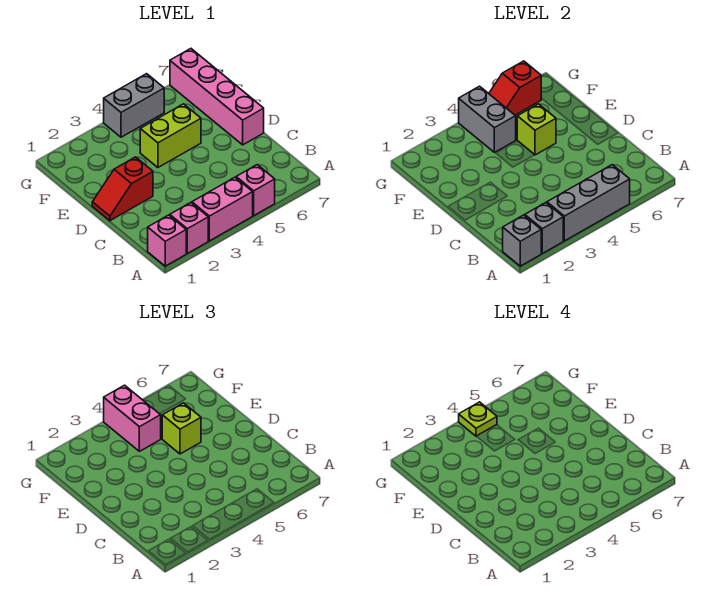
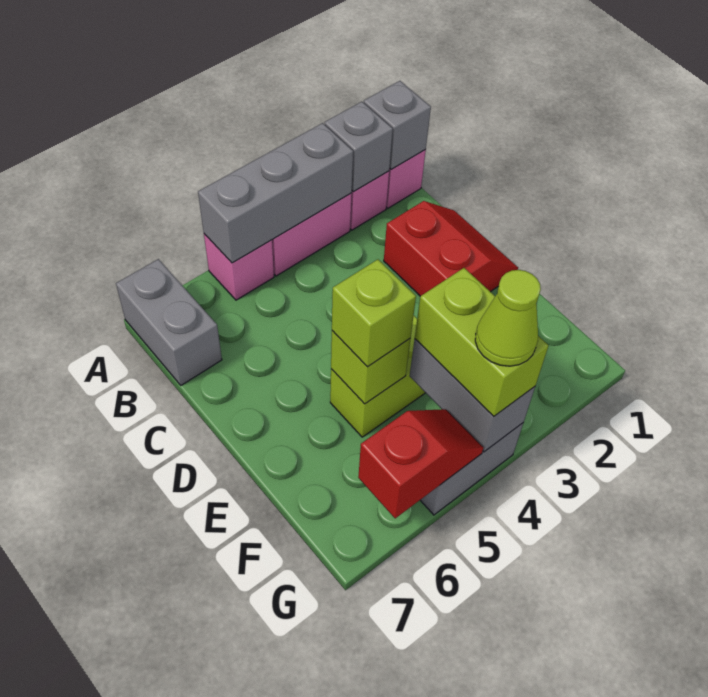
none -> grey brick A7:B7 level 1
red slope D1:D2 level 1 top 2 -> red slope C1:D2 level 1 top 2
pink brick D7:G7 level 1 -> none
pink brick F4:G4 level 3 -> lime brick F4:G4 level 3
lime plate G4 level 4 -> lime cone G4 level 4

